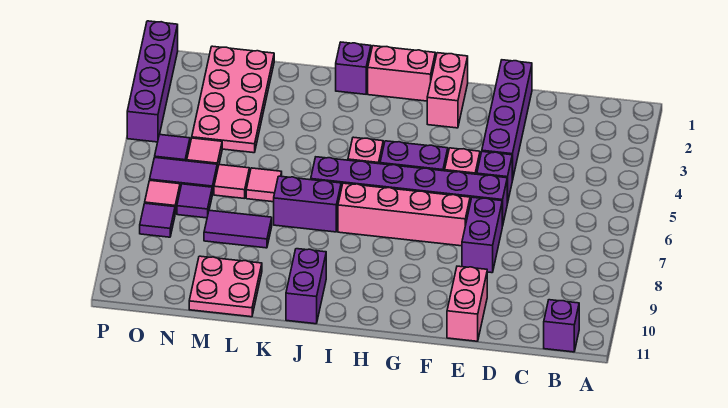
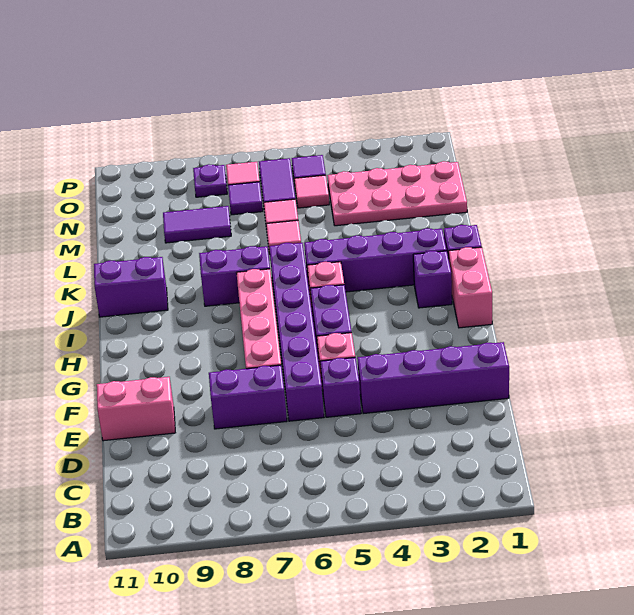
purple brick B11 level 1 -> purple brick I2 level 1
pink brick G1:G2 level 1 -> none
purple brick J7:K7 level 1 -> purple brick J7:J8 level 1
purple tile L8:M8 level 1 -> purple tile M8:M9 level 1
pink plate L10:M11 level 1 -> none
purple tile O8 level 1 -> purple plate O8 level 1
purple brick P1:P4 level 1 -> purple brick J2:J5 level 1

